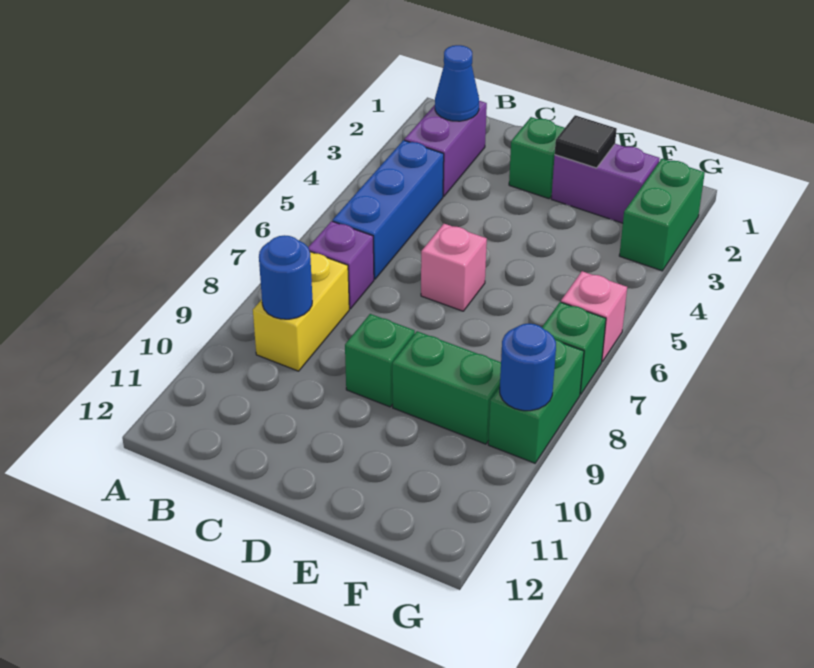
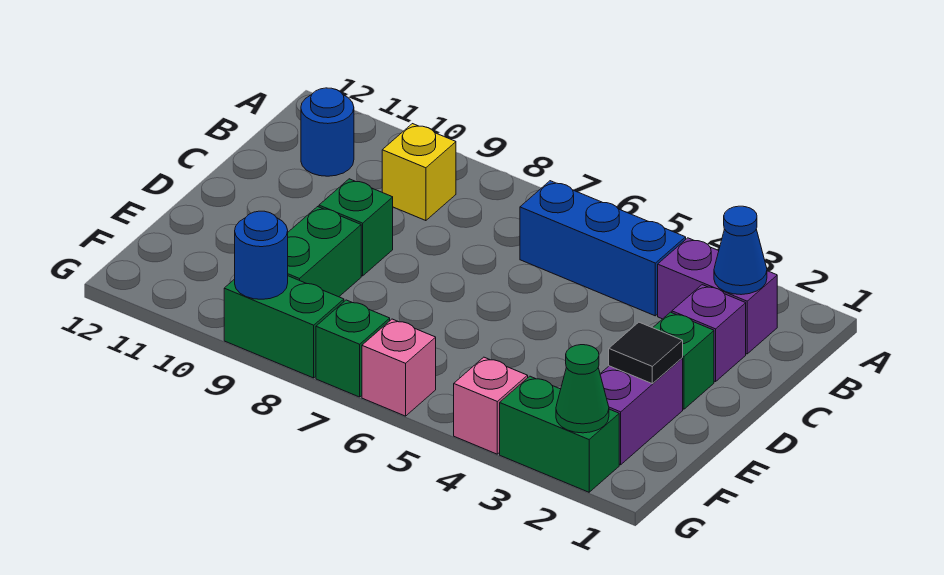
purple brick B7 level 1 -> purple brick C2 level 1
yellow brick B8:B9 level 1 -> yellow brick B9 level 1
blue round brick B9 level 2 -> blue round brick B11 level 1
pink brick D6 level 1 -> pink brick G4 level 1
none -> green cone G2 level 2

